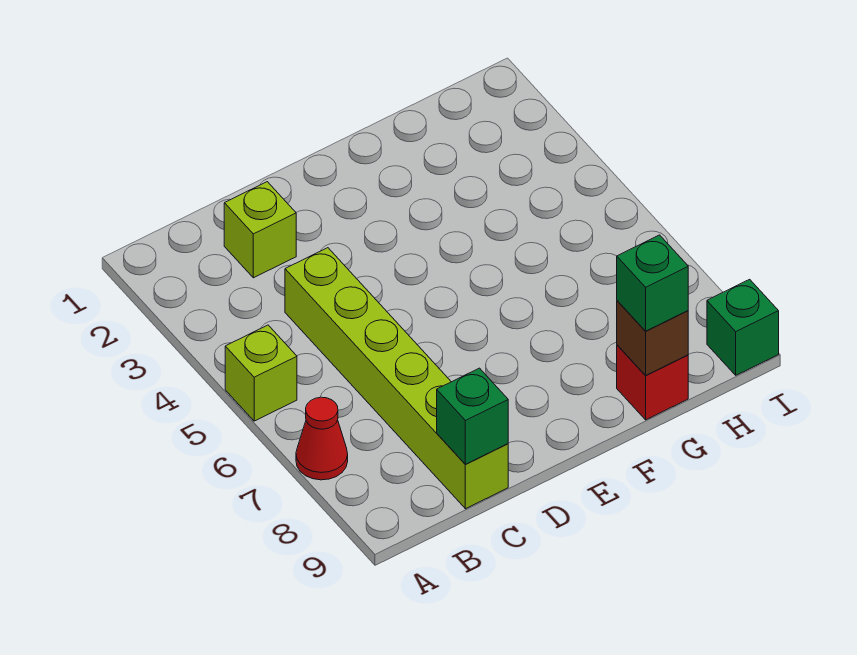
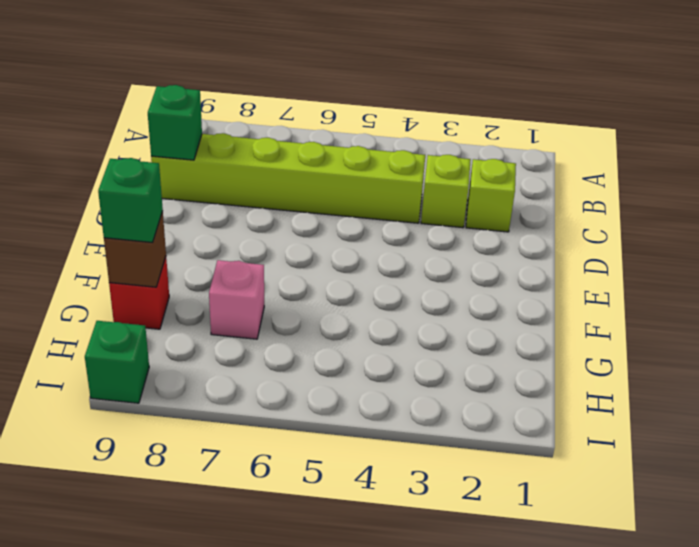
lime brick A5 level 1 -> lime brick C3 level 1
red cone A7 level 1 -> none
none -> pink brick G7 level 1

